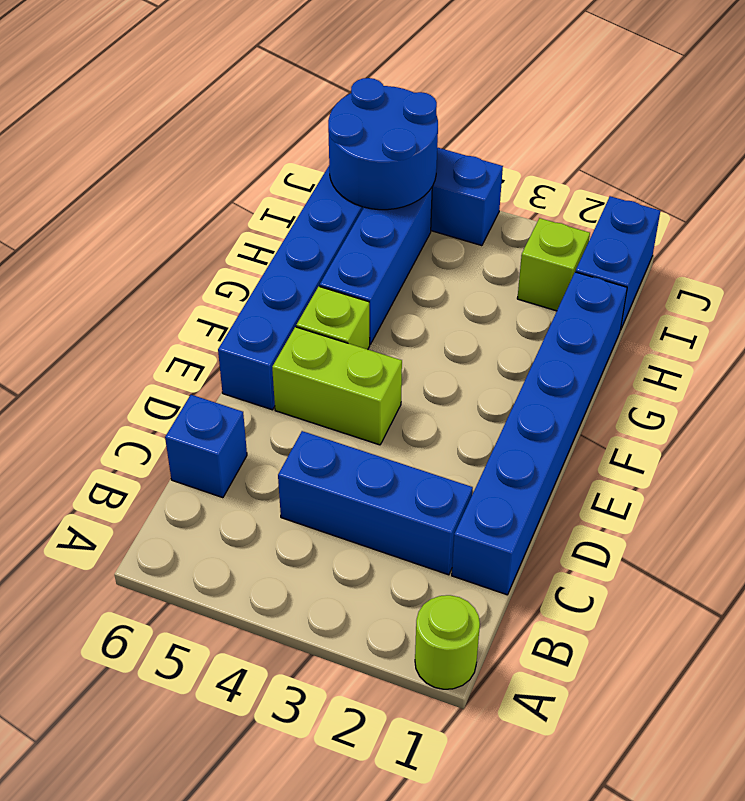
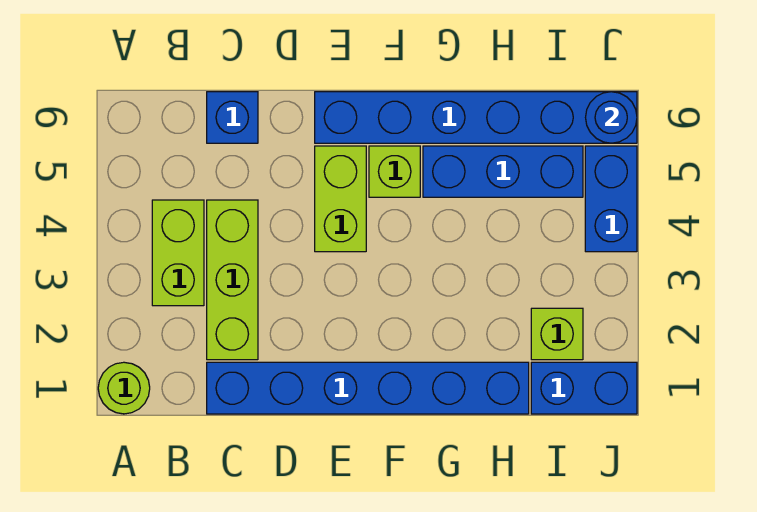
none -> lime brick B3:B4 level 1
blue brick C2:C4 level 1 -> lime brick C2:C4 level 1
blue round brick I5:J6 level 2 -> blue round brick J6 level 2

